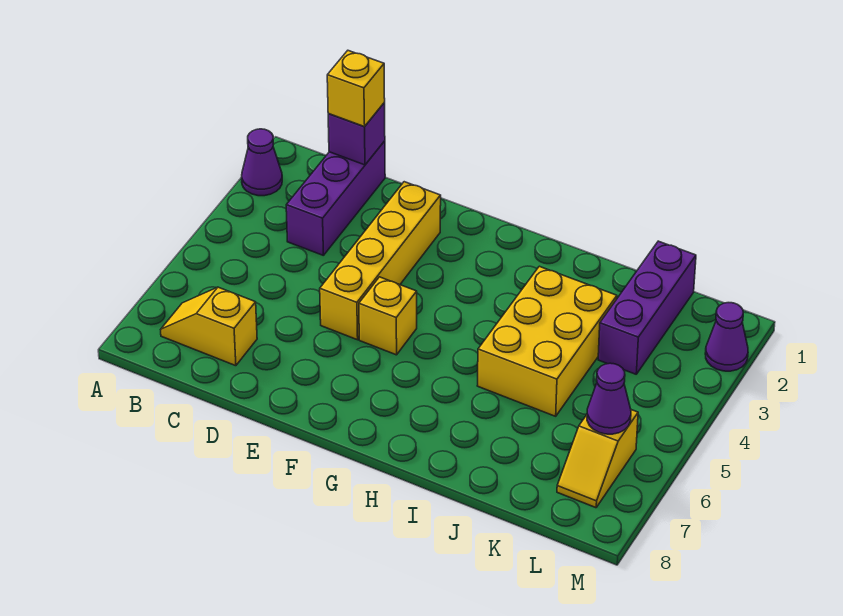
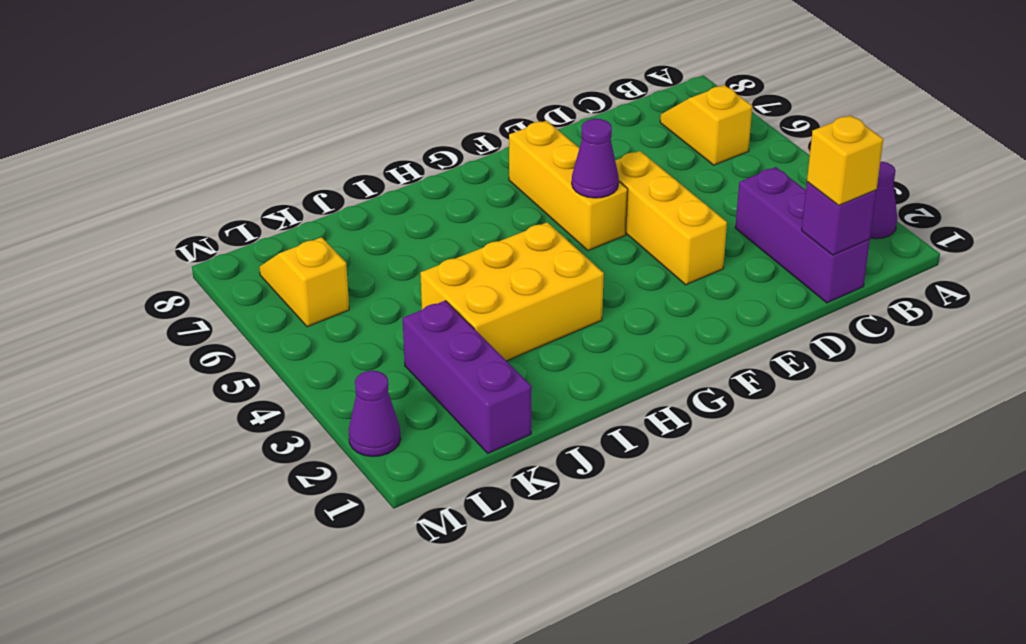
yellow slope B7:C7 level 1 top C -> yellow slope B6:B7 level 1 top 6
yellow brick E2:E5 level 1 -> yellow brick E3:E5 level 1
yellow brick F5 level 1 -> yellow brick F5:F7 level 1
yellow brick I3:J5 level 1 -> yellow brick H3:J4 level 1
purple cone L6 level 2 -> purple cone F5 level 2

